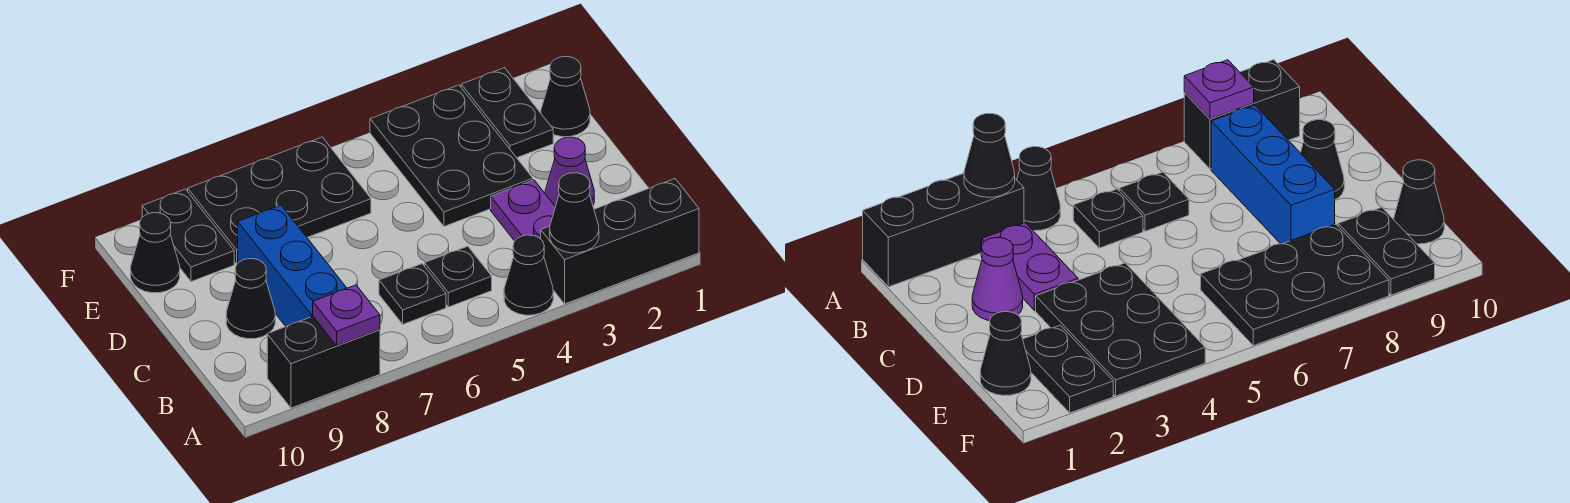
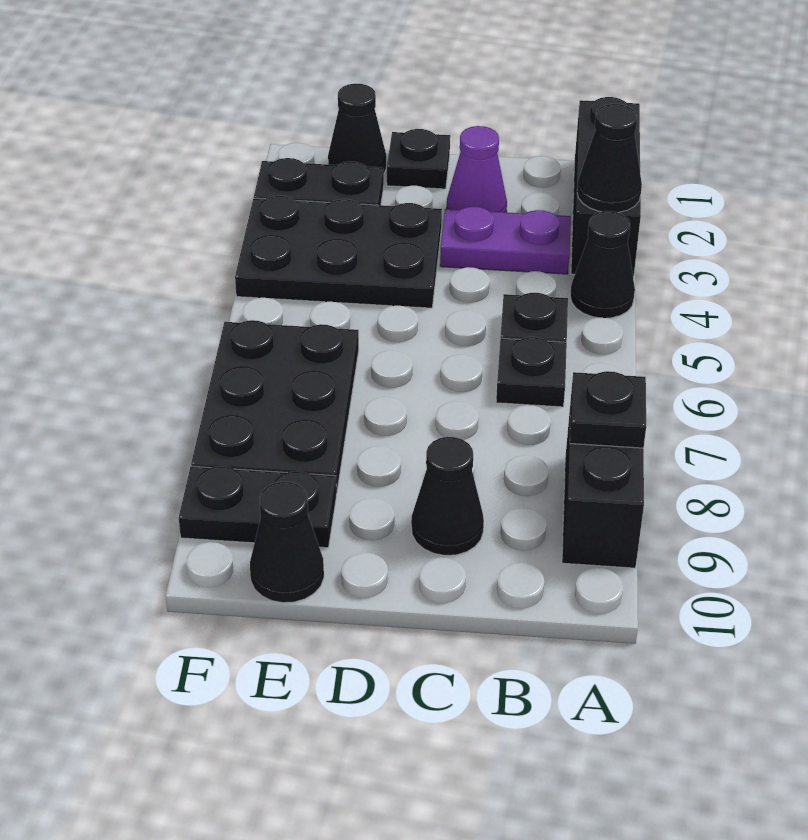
purple plate A8 level 2 -> black plate A8 level 2
blue brick B8:D8 level 1 -> none
none -> black plate D1 level 1

